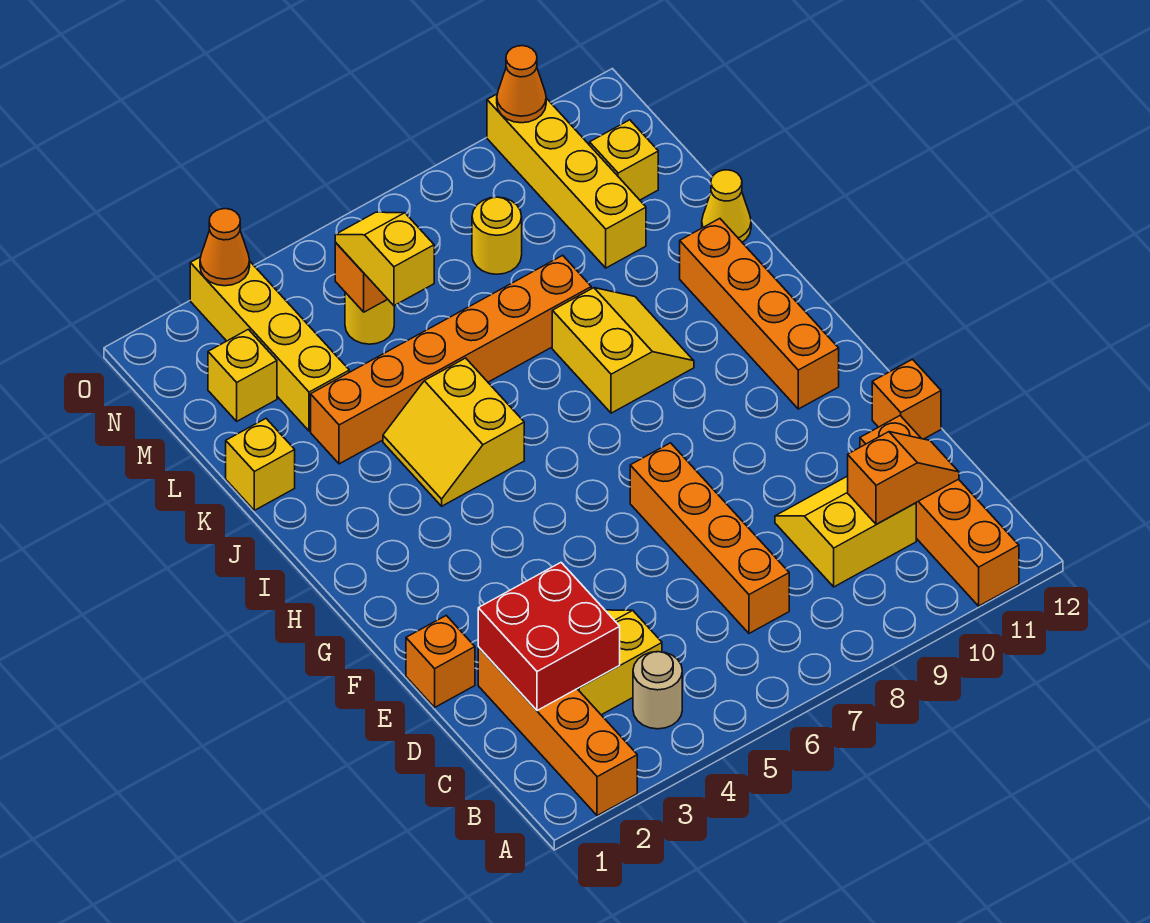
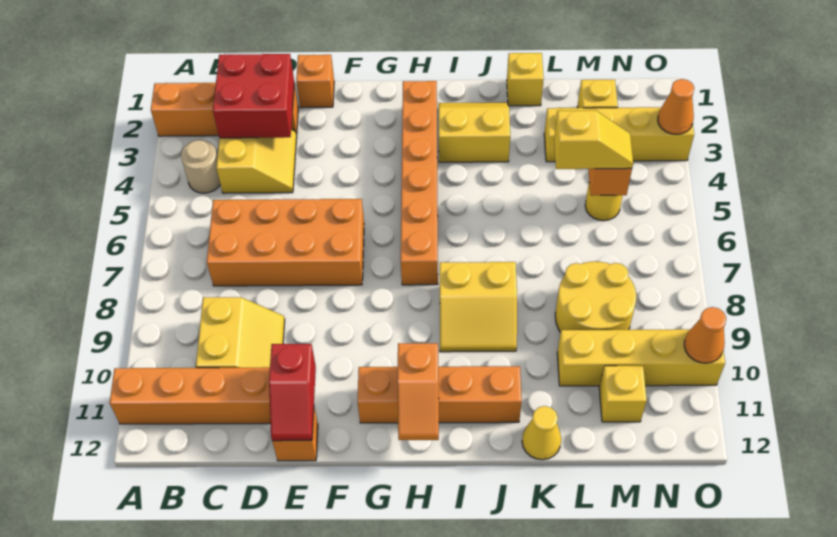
orange brick C7:F7 level 1 -> orange brick C6:F7 level 1
orange slope C10:C11 level 2 top 10 -> orange slope H11:H12 level 2 top 11
none -> red slope E11:E12 level 2 top 11
yellow slope I4:J5 level 1 top 5 -> yellow slope I2:J3 level 1 top 3
orange brick K3:K8 level 1 -> orange brick H2:H7 level 1
yellow round brick M8 level 1 -> yellow round brick L8:M9 level 1

